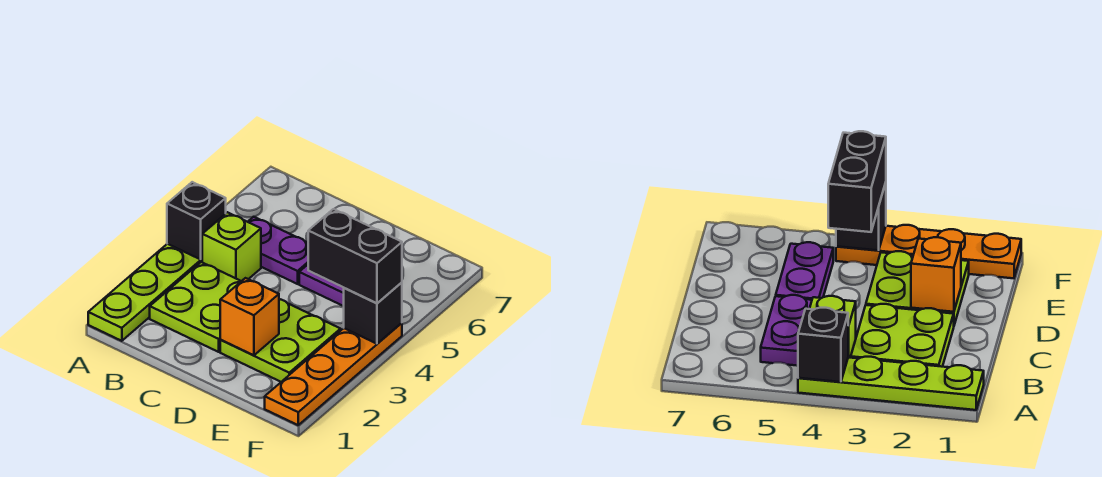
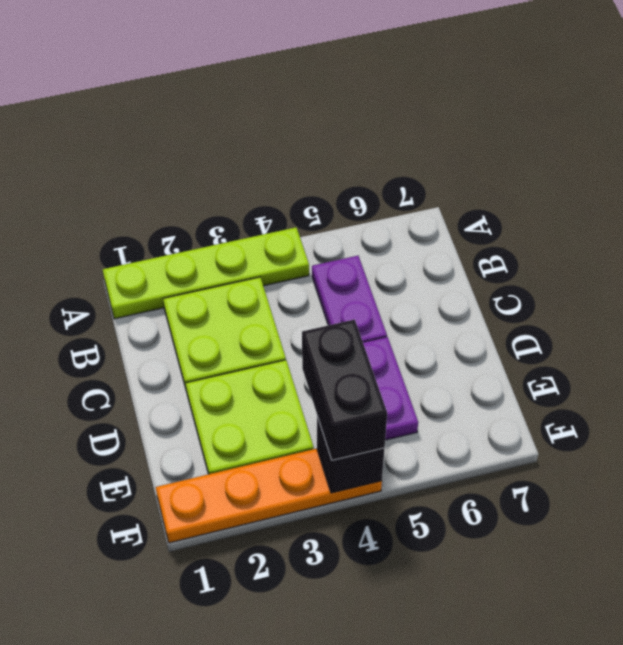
black brick A4 level 2 -> none
lime brick B4 level 1 -> none
orange brick D2 level 2 -> none

